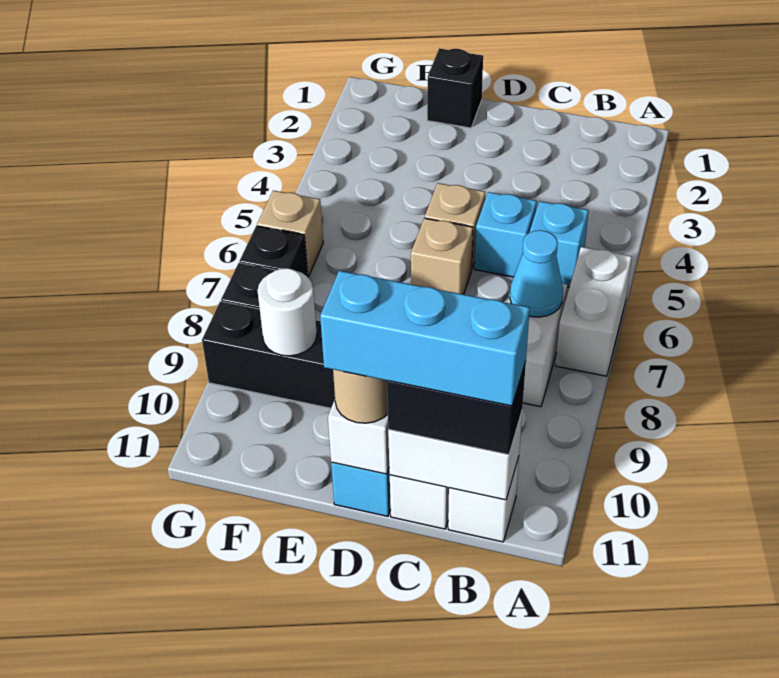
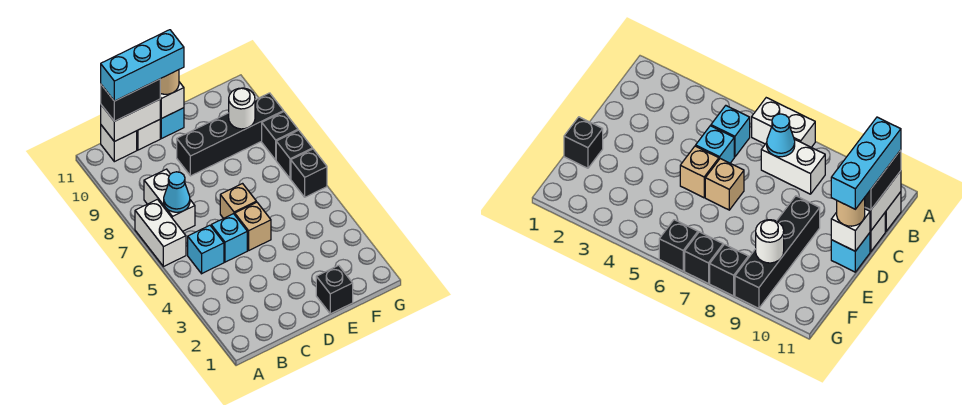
tan brick G6 level 1 -> black brick G6 level 1

